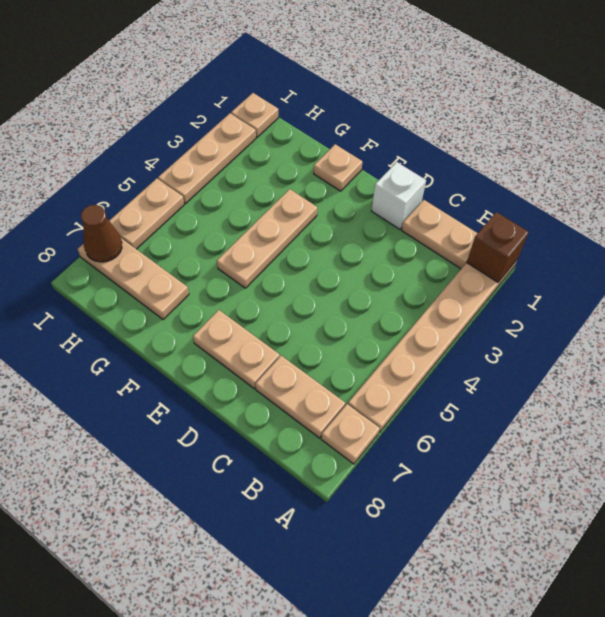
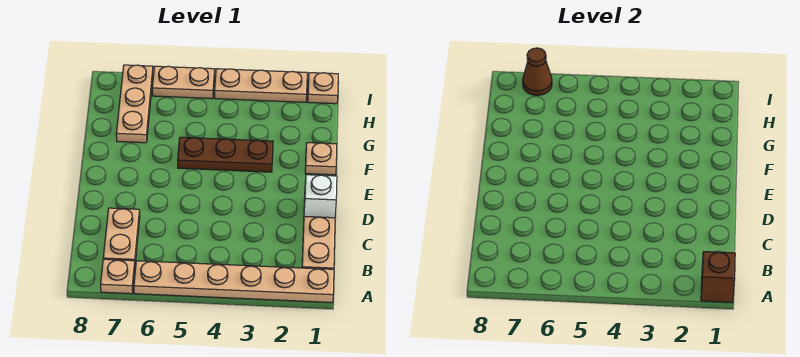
tan plate D7:E7 level 1 -> none
tan plate F3:F5 level 1 -> brown plate F3:F5 level 1

